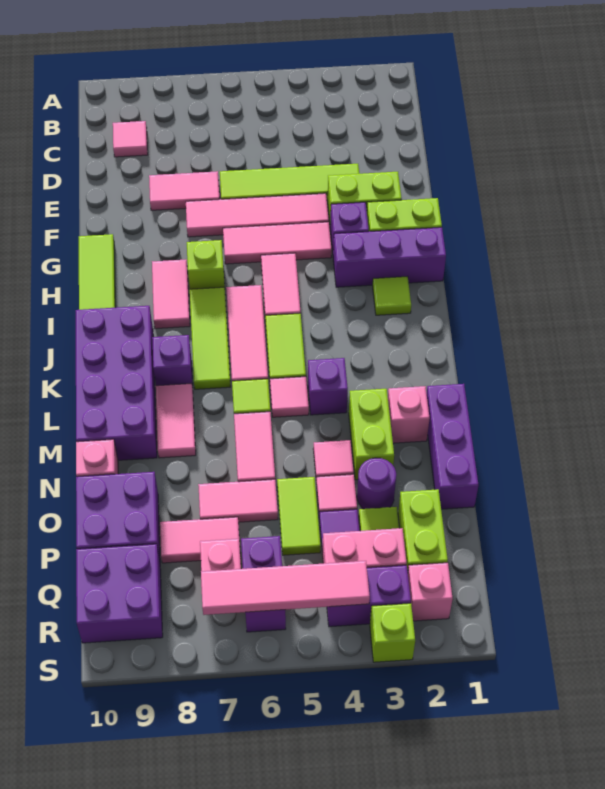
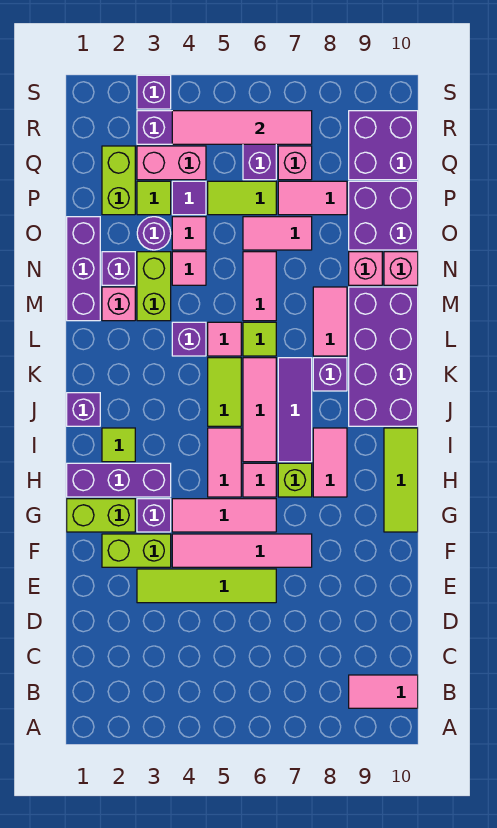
pink tile C9 level 1 -> pink tile H6 level 1
pink tile E7:E8 level 1 -> pink tile B9:B10 level 1
lime tile I7:K7 level 1 -> purple tile I7:K7 level 1
none -> purple brick J1 level 1
none -> purple brick N2 level 1
lime tile O5:P5 level 1 -> lime tile P5:P6 level 1
pink brick R2 level 1 -> pink brick N9 level 1
lime brick S3 level 1 -> purple brick S3 level 1

